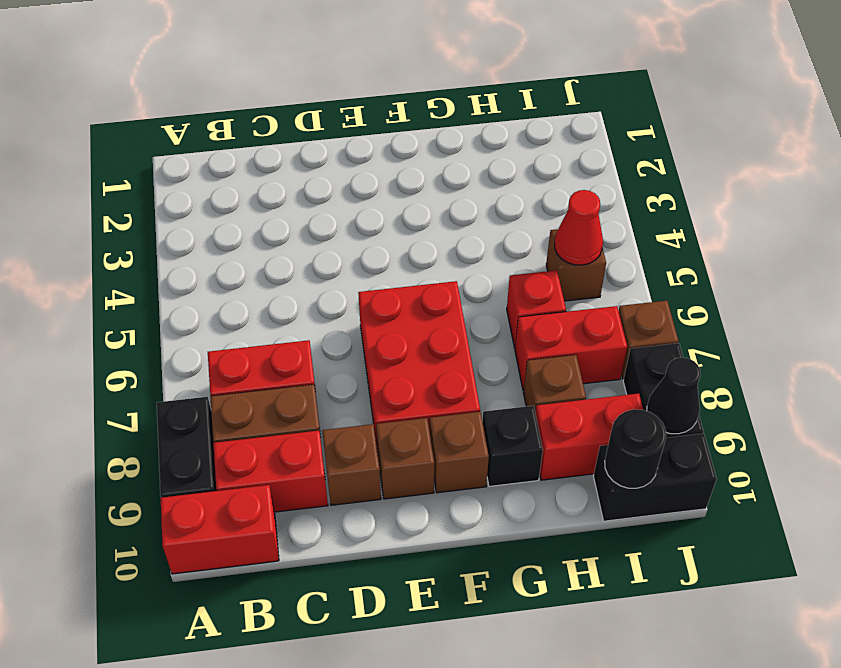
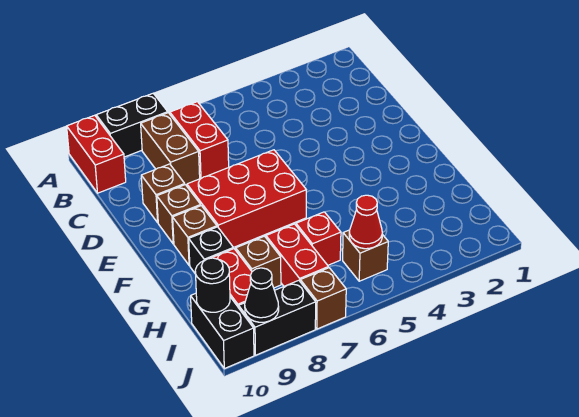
red brick B9:C9 level 1 -> none

